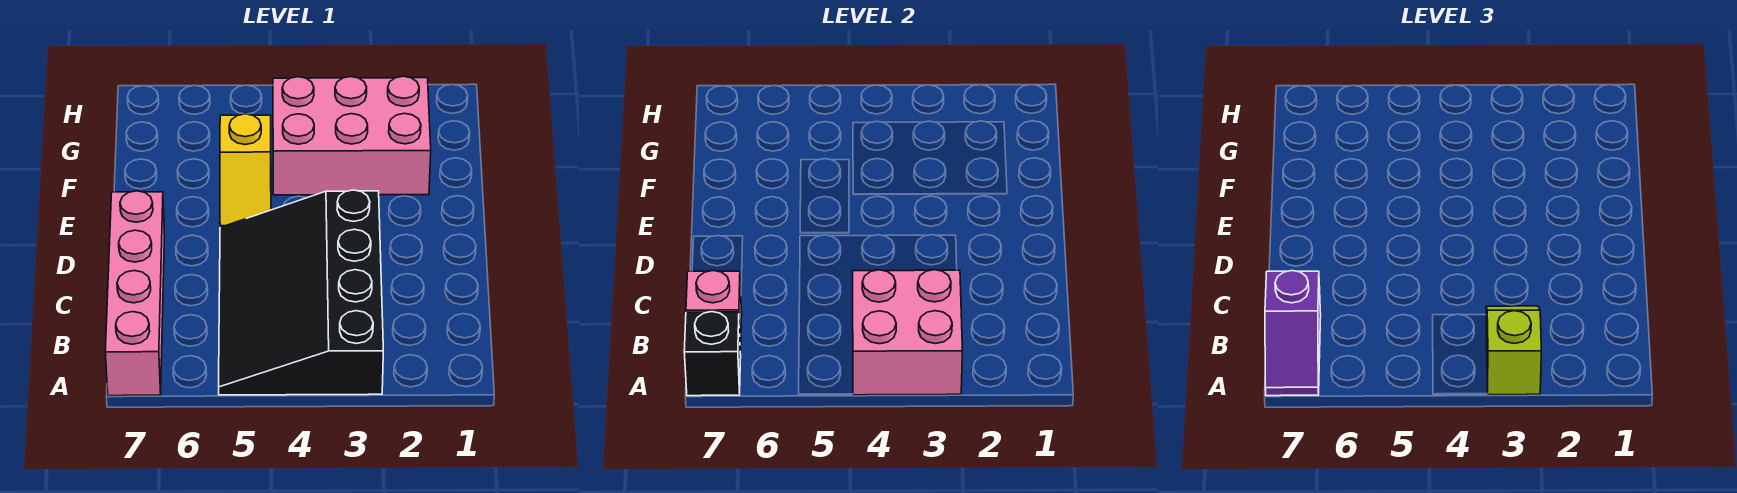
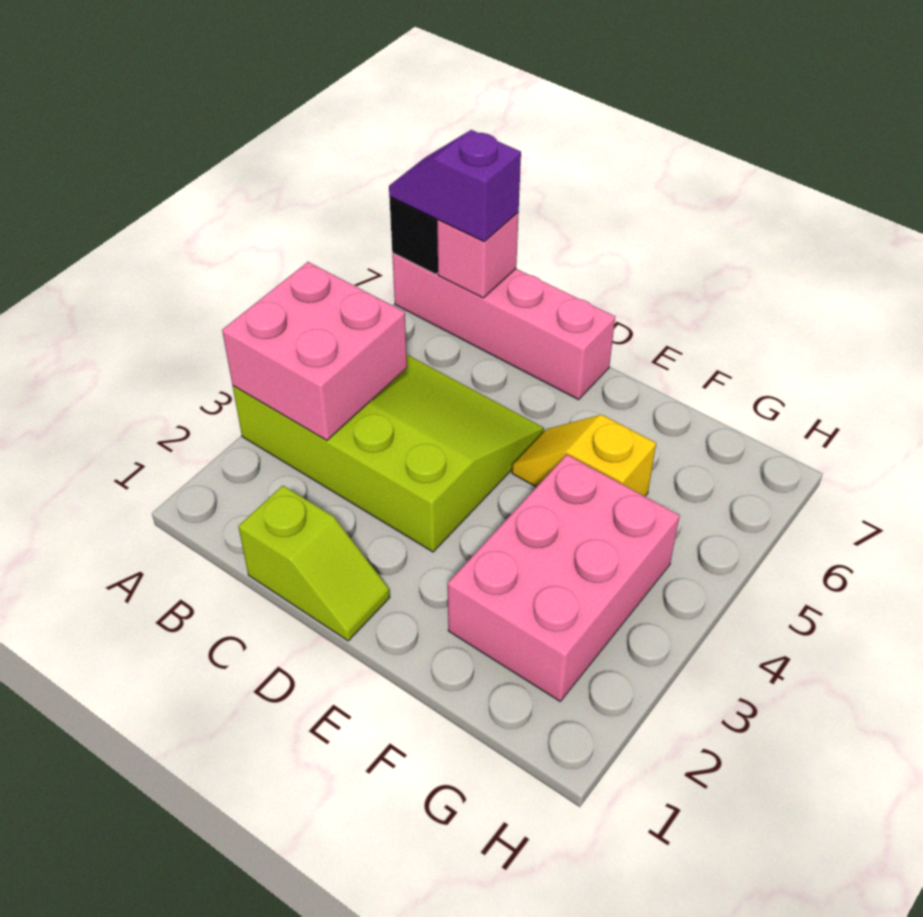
black slope A3:D5 level 1 top 3 -> lime slope A3:D5 level 1 top 3
lime slope A3:B3 level 3 top A -> lime slope C1:D1 level 1 top C

